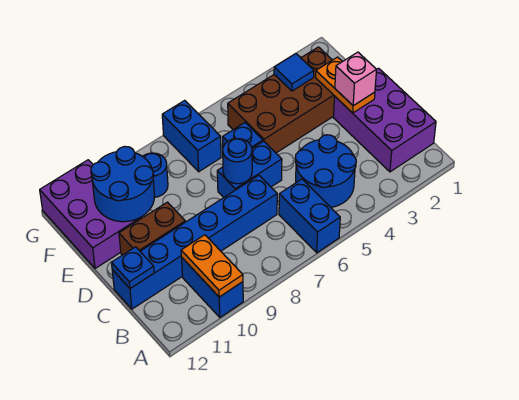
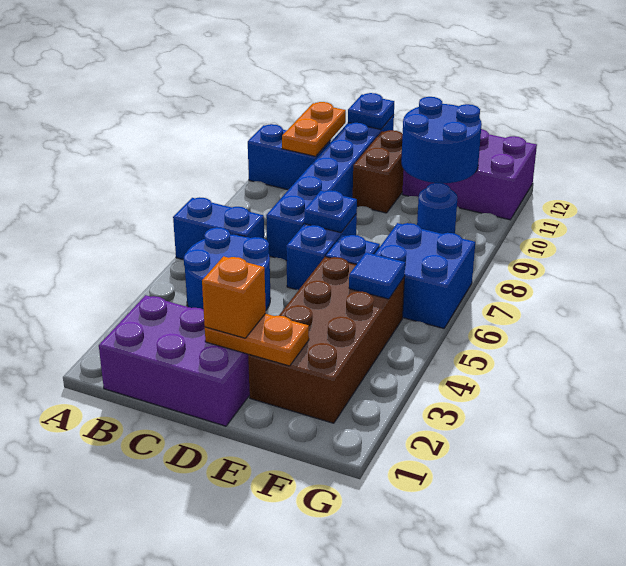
orange plate A10:B10 level 2 -> orange plate B10:B11 level 2
pink brick D2 level 3 -> orange brick D2 level 3
blue round brick D7 level 2 -> blue plate D7 level 2
blue tile F3 level 2 -> blue tile F5 level 2
blue brick F7:G7 level 1 -> blue brick F6:G7 level 1

